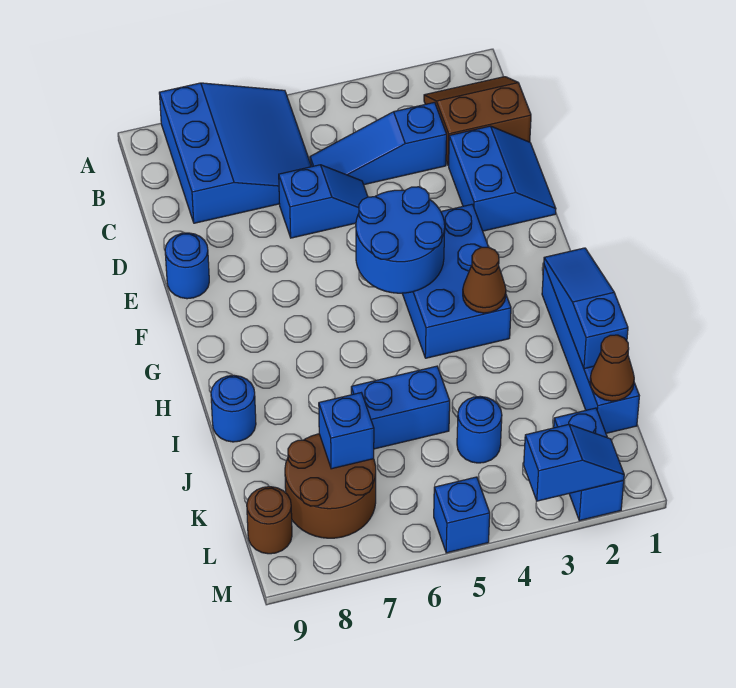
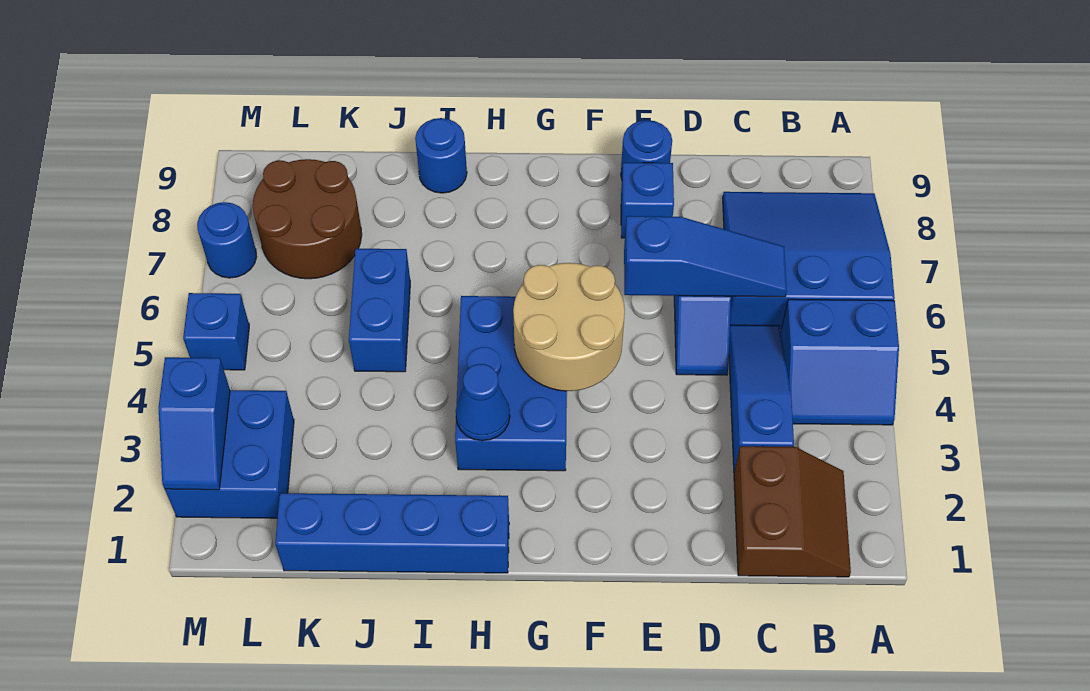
blue slope A6:C8 level 1 top 8 -> blue slope A6:C8 level 1 top 6
blue slope D1:E2 level 1 top 2 -> blue slope A4:B5 level 1 top 5
blue brick F3:H4 level 1 -> blue brick G3:H5 level 1
blue round brick F4:G5 level 2 -> tan round brick F4:G5 level 2
blue slope H1:J1 level 2 top J -> blue slope C6:E6 level 2 top E
brown cone H3 level 2 -> blue cone H3 level 2
brown cone K1 level 2 -> none
blue round brick K4 level 1 -> blue round brick M7 level 1
blue brick K7 level 2 -> blue brick E8 level 1
blue brick L2:M2 level 1 -> blue brick L2:M3 level 1
brown round brick L9 level 1 -> none

